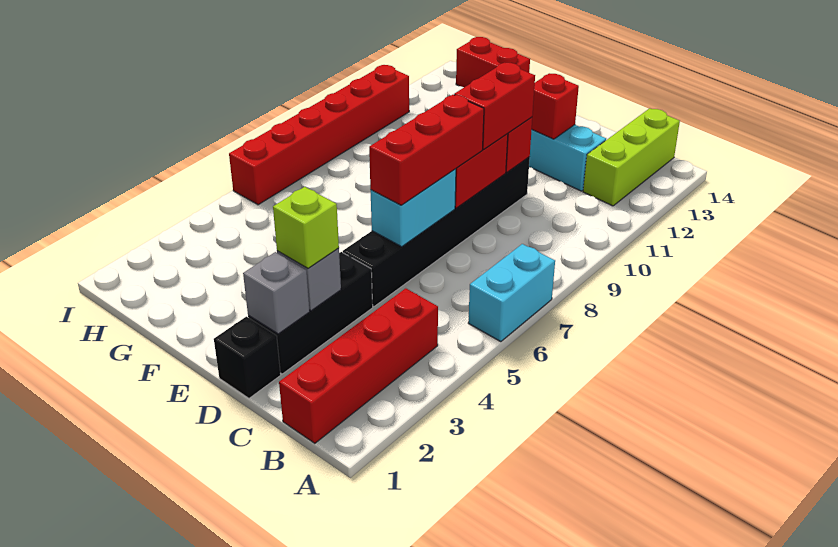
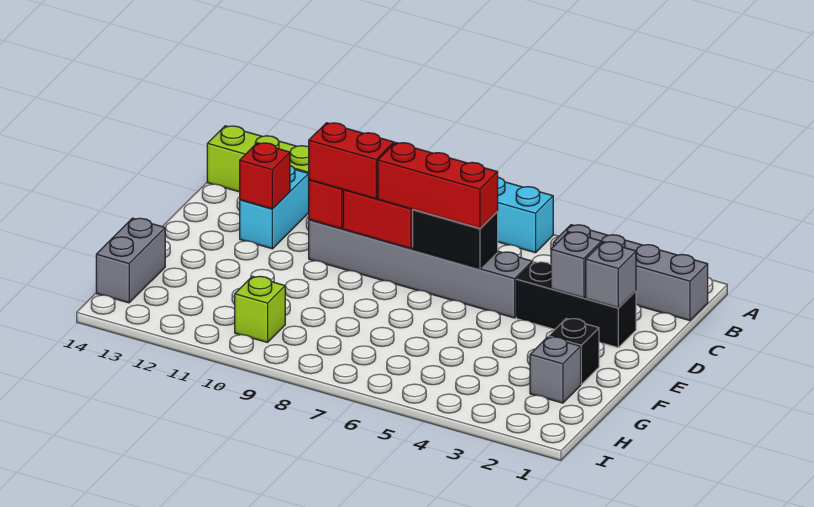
red brick B1:B4 level 1 -> grey brick B1:B4 level 1
black brick D1 level 1 -> black brick F2 level 1
lime brick D3 level 3 -> lime brick H10 level 1
black brick D5:D10 level 1 -> grey brick D5:D10 level 1
cyan brick D6:D7 level 2 -> black brick D6:D7 level 2
none -> grey brick G2 level 1
red brick G14:H14 level 1 -> grey brick G14:H14 level 1
red brick I6:I11 level 1 -> none

